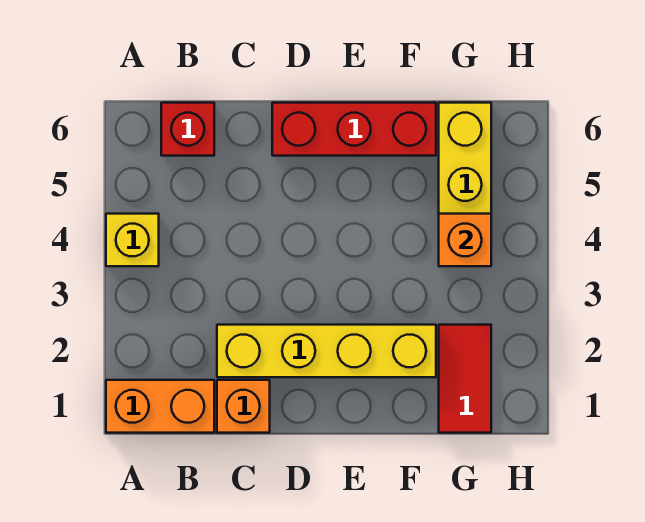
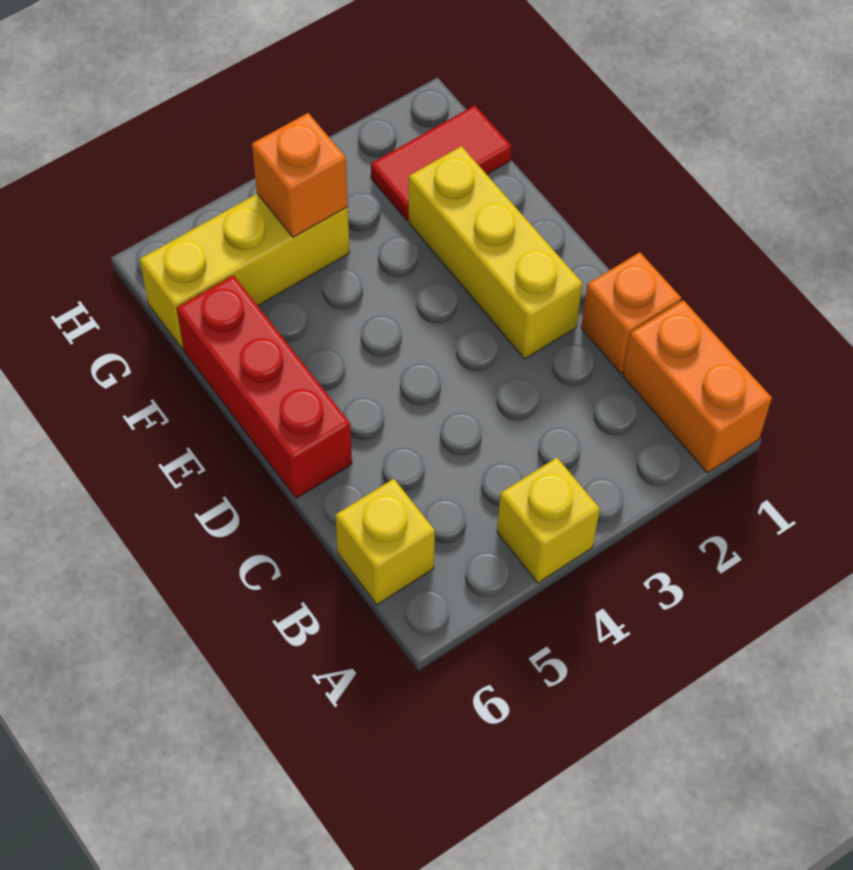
red brick B6 level 1 -> yellow brick B6 level 1
yellow brick C2:F2 level 1 -> yellow brick D2:F2 level 1

